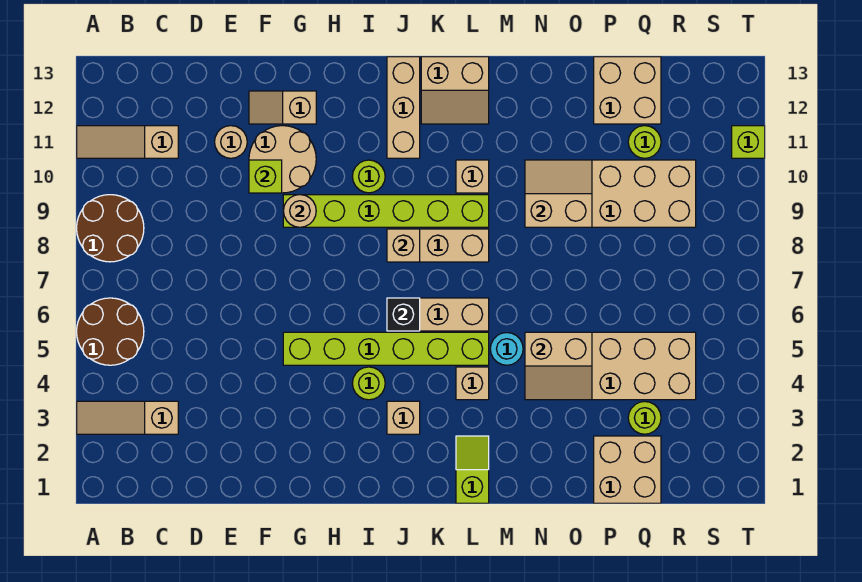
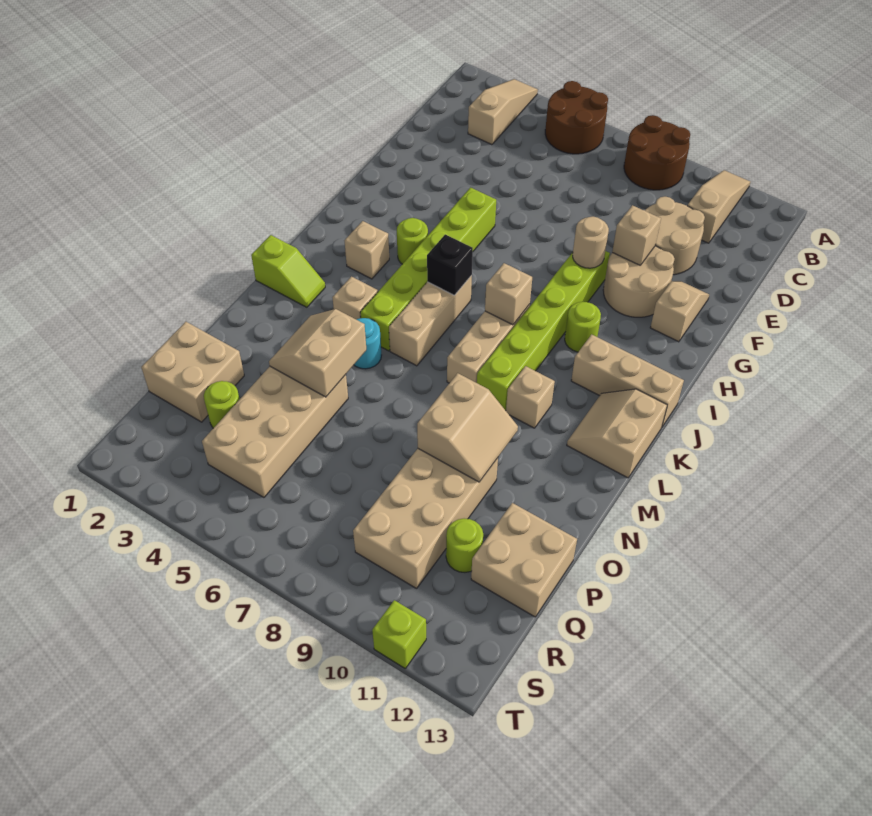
tan round brick E11 level 1 -> tan round brick D10:E11 level 1
lime brick F10 level 2 -> tan brick F10 level 2

